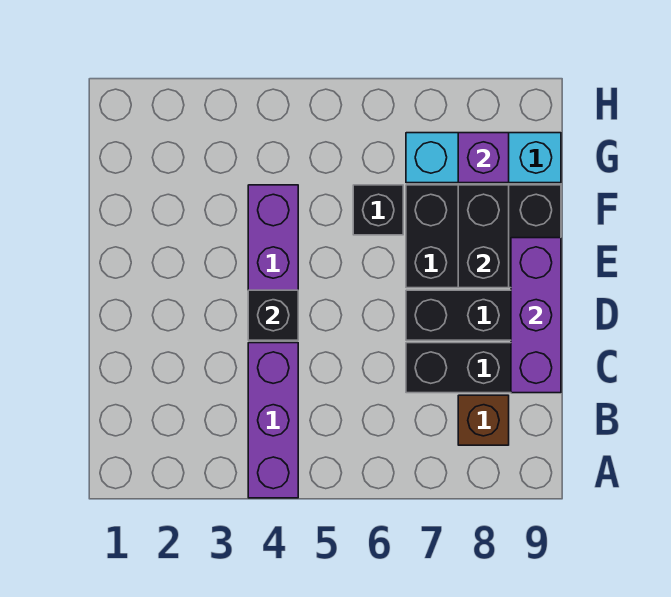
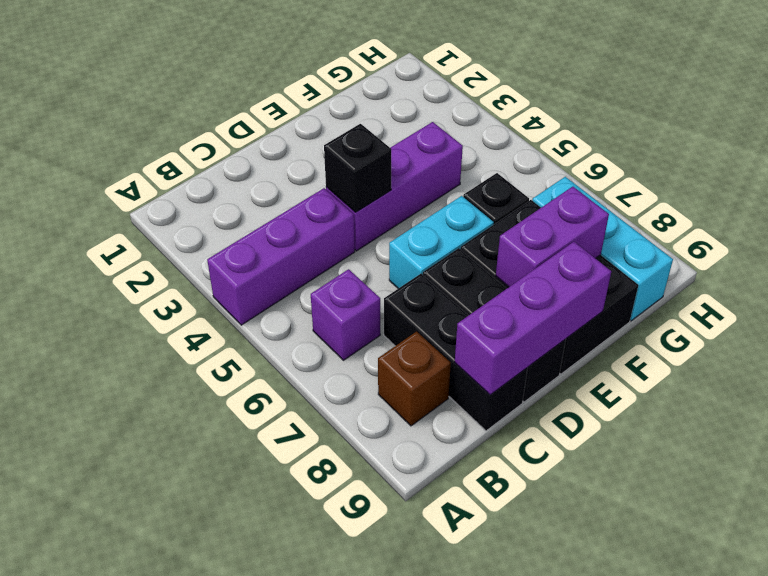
none -> cyan brick D6:E6 level 1
black brick E8:F8 level 2 -> purple brick E8:F8 level 2
purple brick G8 level 2 -> purple brick B6 level 1

